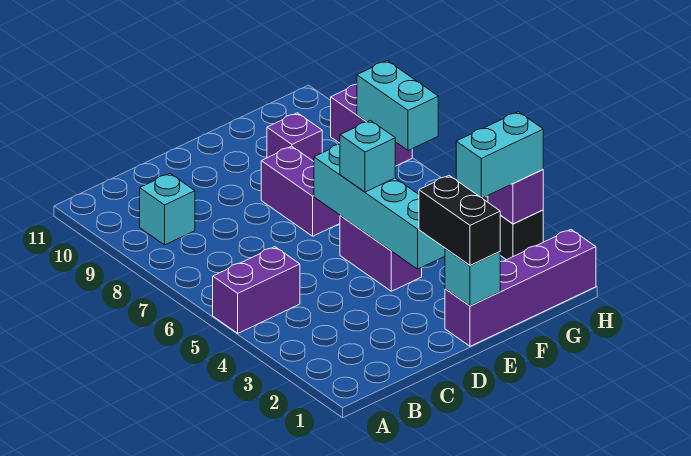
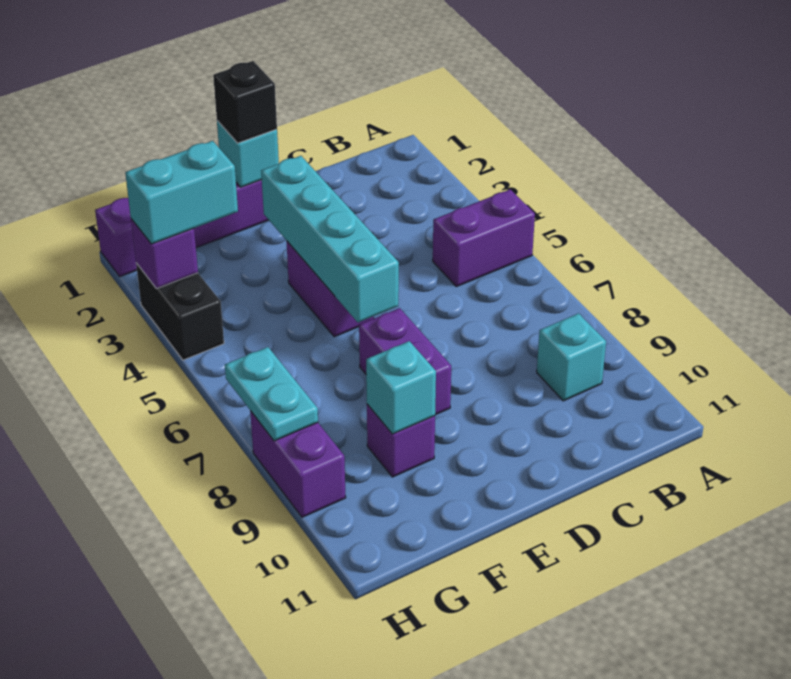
black brick E1:E2 level 3 -> black brick E1 level 3
cyan brick E5 level 3 -> cyan brick F9 level 2
cyan brick H7:H8 level 2 -> cyan plate H7:H8 level 2

